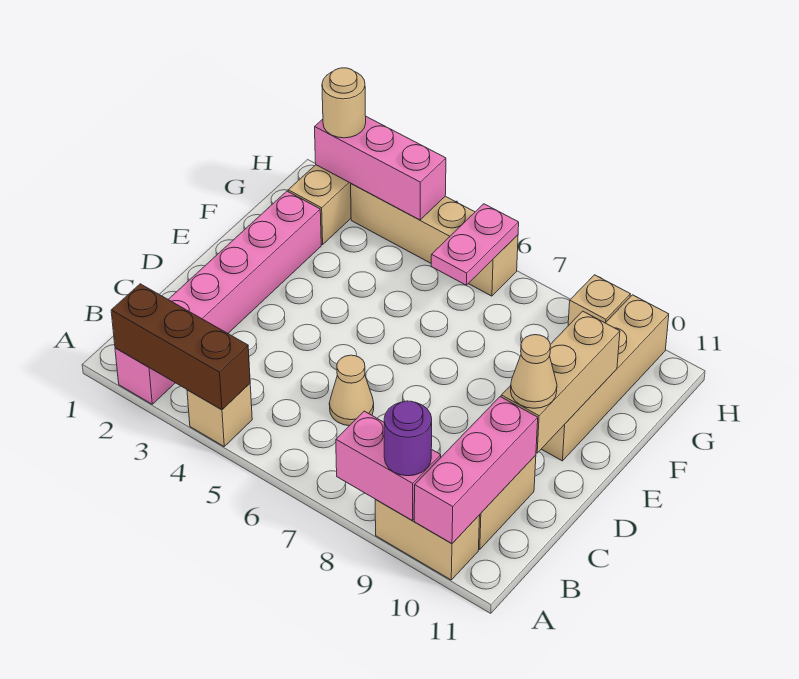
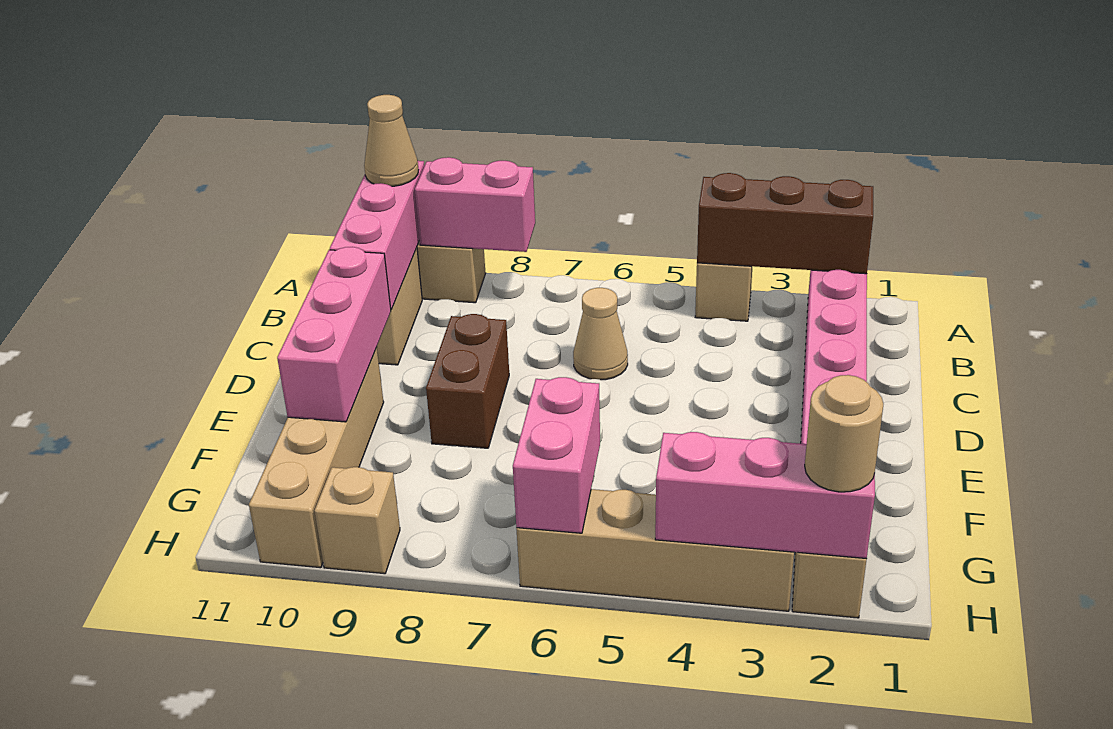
purple round brick A9 level 3 -> none
none -> brown brick D8:E8 level 1
tan brick D10:F10 level 2 -> pink brick D10:F10 level 2
tan cone D10 level 3 -> tan cone A10 level 3
pink plate G6:H6 level 2 -> pink brick G6:H6 level 2

